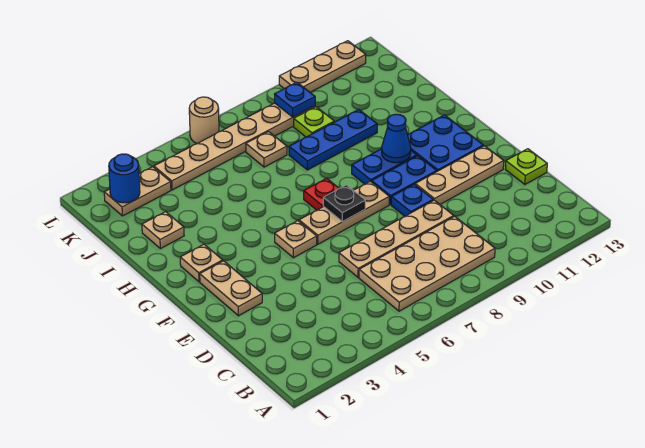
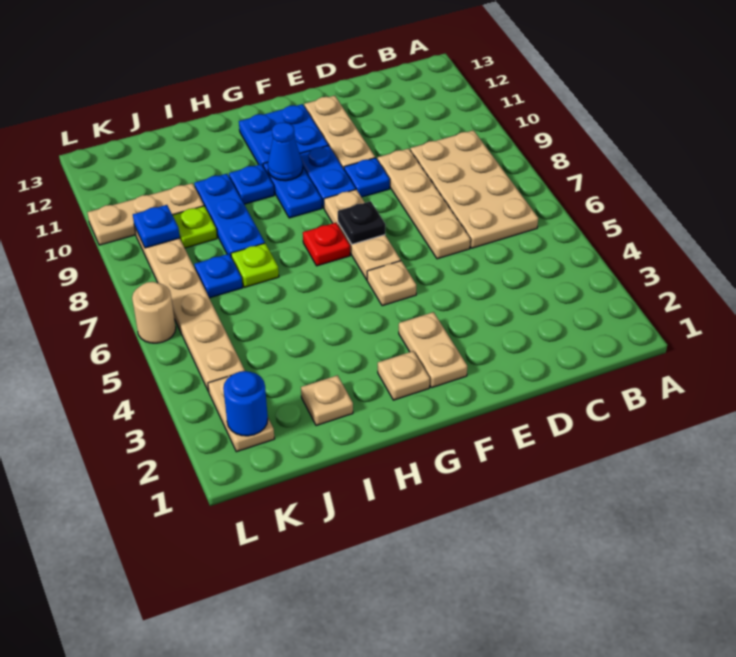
lime plate D13 level 1 -> lime plate I7 level 1
tan plate E2:F2 level 1 -> tan plate F2:F3 level 1
none -> blue plate H10 level 1
tan plate J7 level 1 -> blue plate J7 level 1
tan plate L10:L12 level 1 -> tan plate J10:L10 level 1

